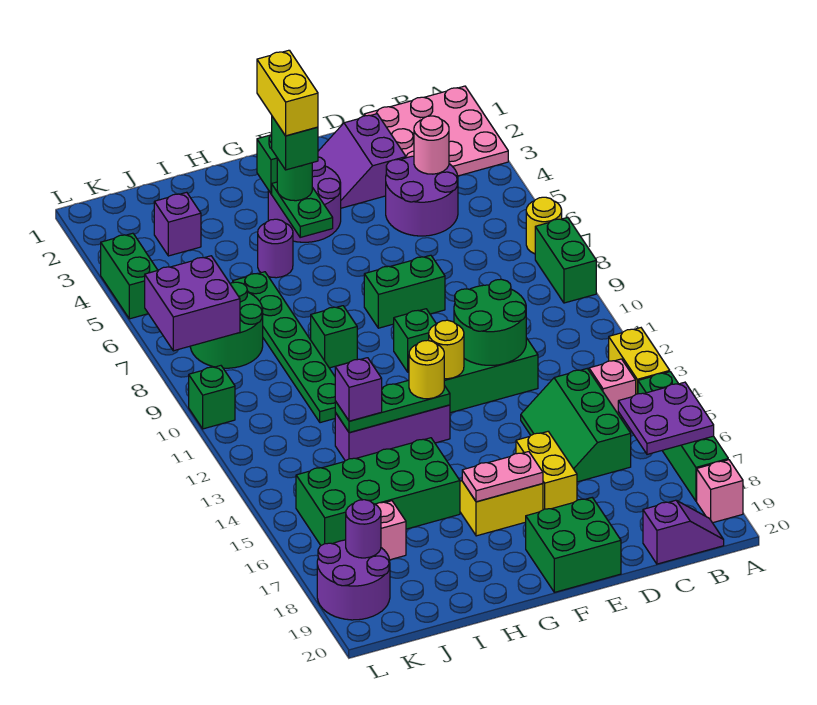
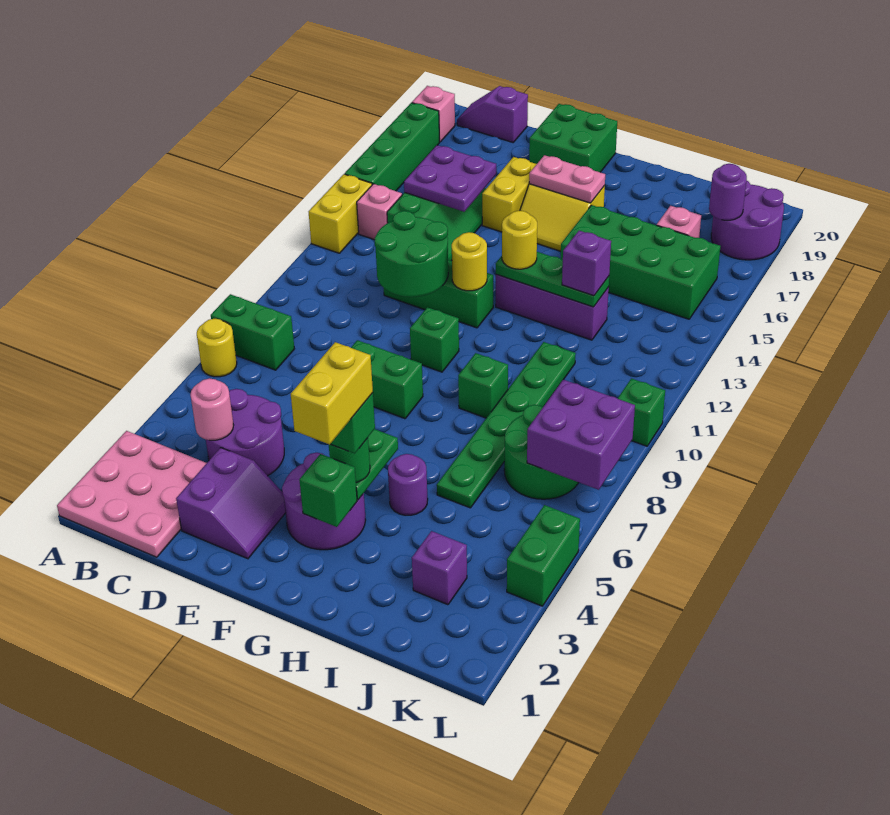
green brick A8:A9 level 1 -> green brick A8:B8 level 1
purple plate A16:B17 level 2 -> purple plate C15:D16 level 2

